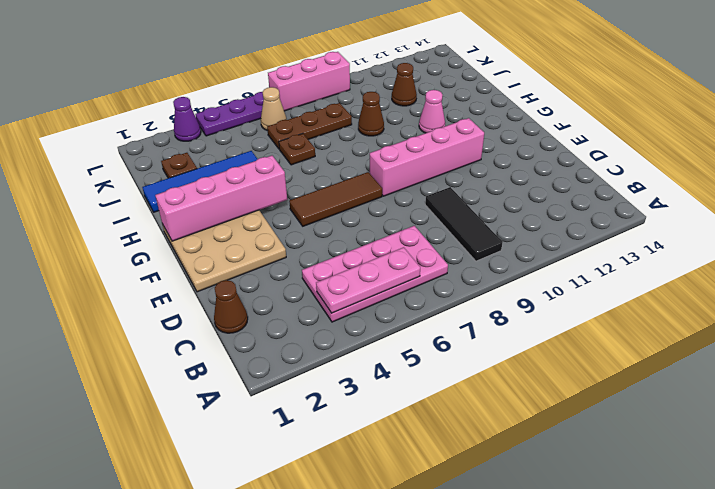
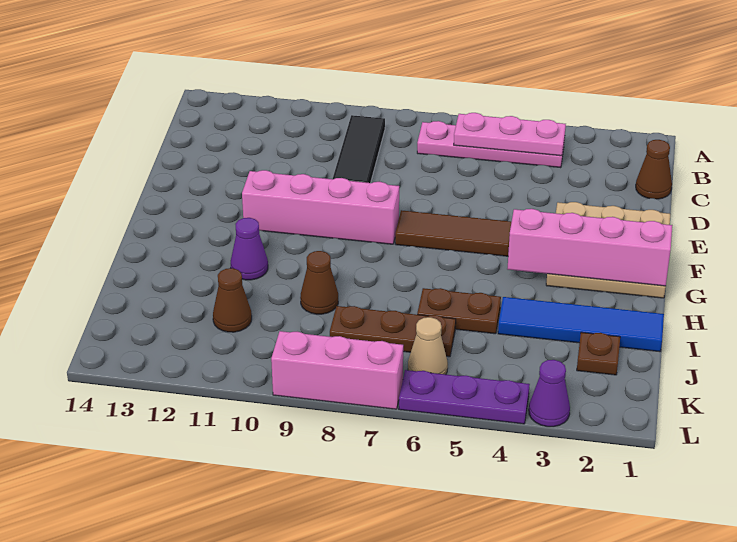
pink plate B4:C7 level 1 -> pink plate B4:B7 level 1
pink cone H11 level 1 -> purple cone H11 level 1
brown plate I6 level 1 -> brown plate I5:I6 level 1

